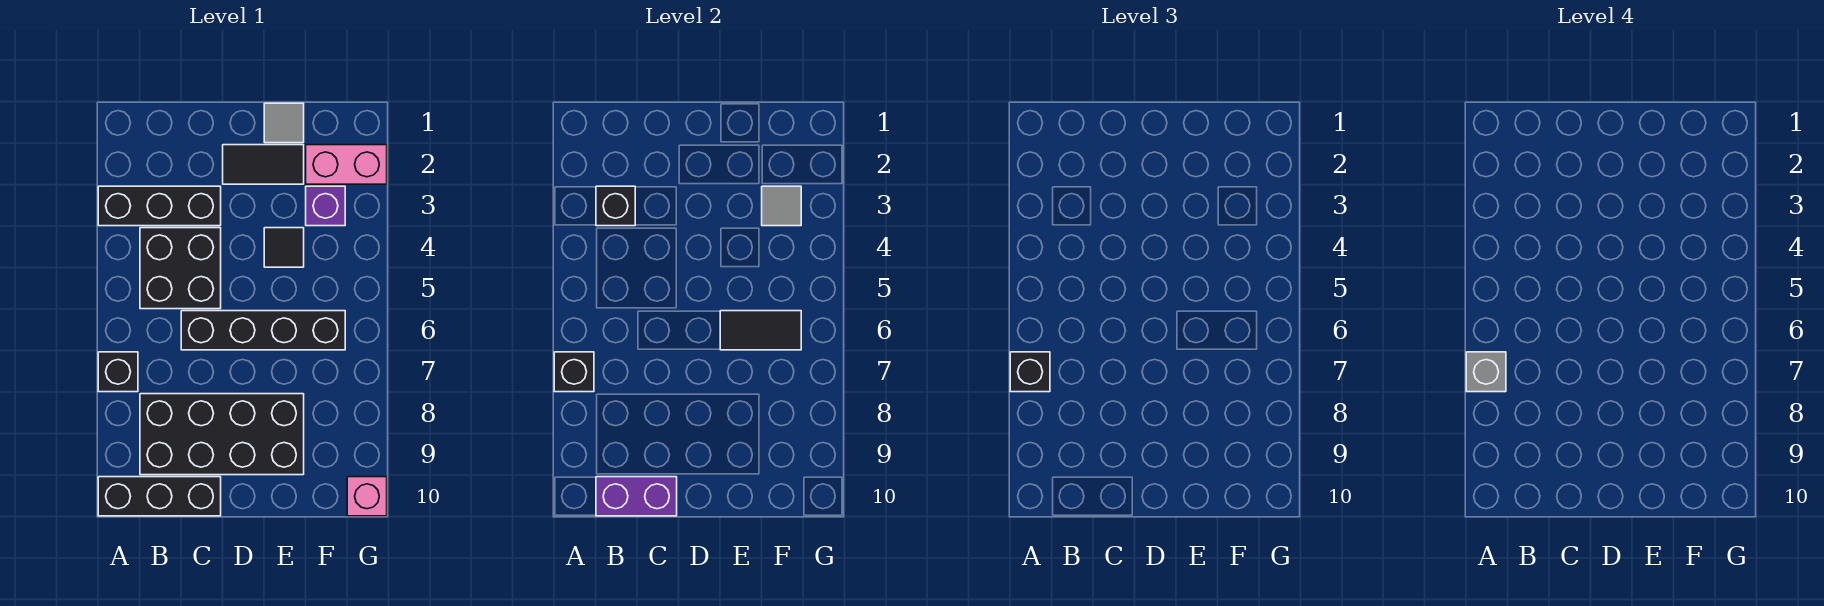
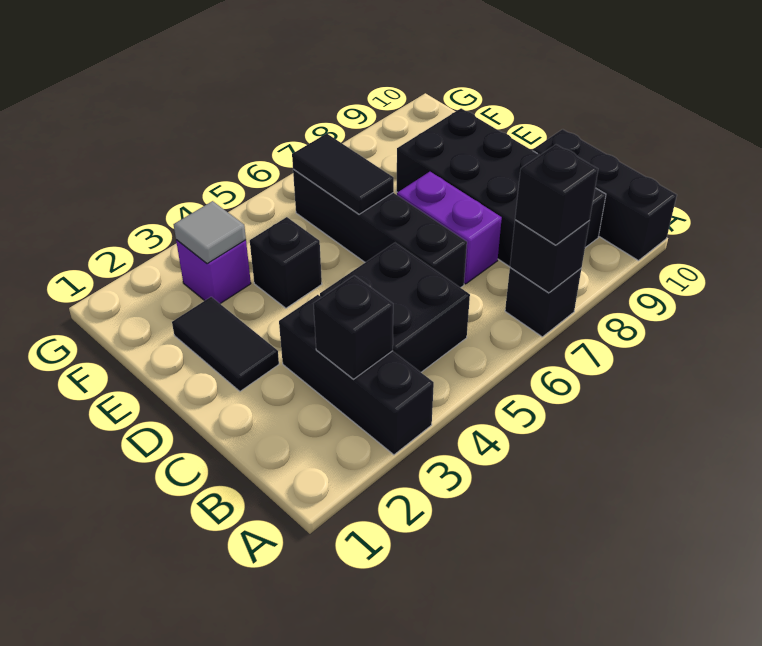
grey brick A7 level 4 -> none
purple brick B10:C10 level 2 -> purple brick C7:D7 level 1
grey tile E1 level 1 -> none
black tile E4 level 1 -> black brick E4 level 1
pink brick F2:G2 level 1 -> none
pink brick G10 level 1 -> none

